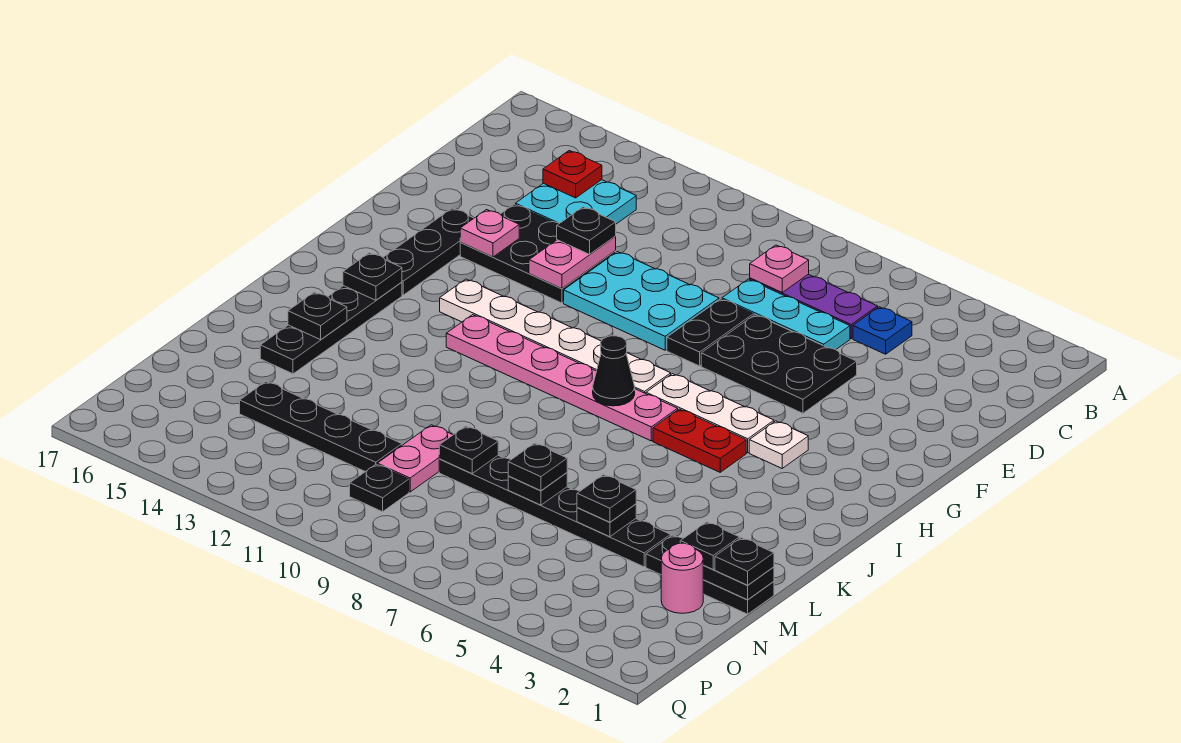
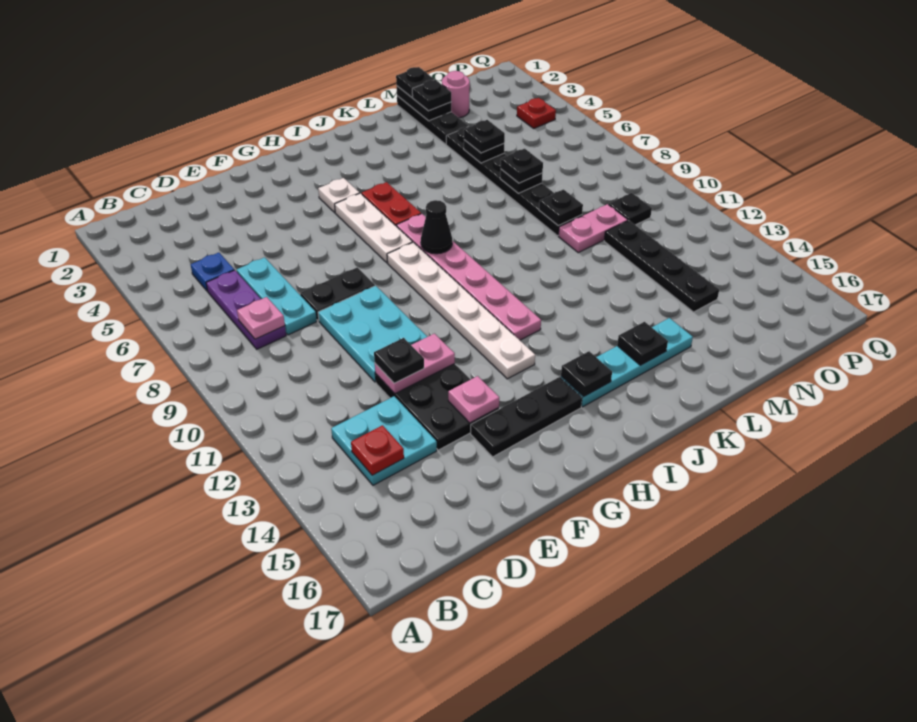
black plate E5:F7 level 1 -> none
black plate I15:L15 level 1 -> cyan plate I15:L15 level 1
none -> red plate P4 level 1

